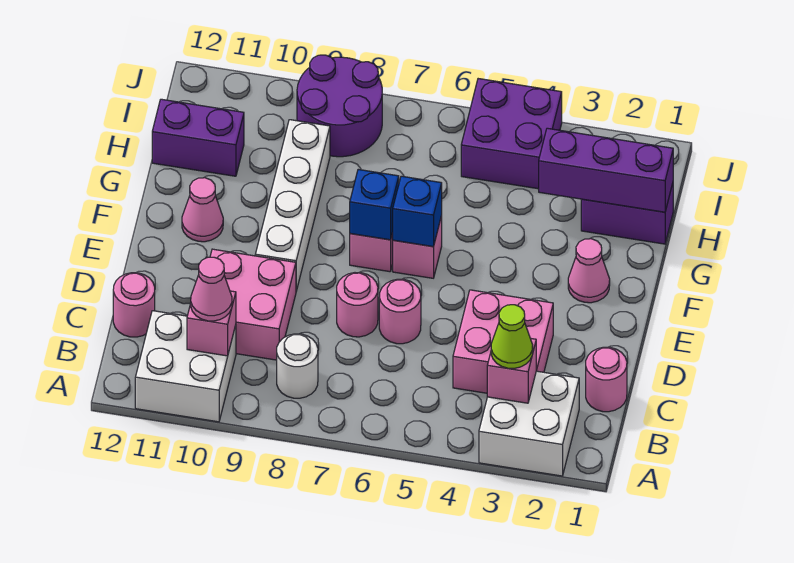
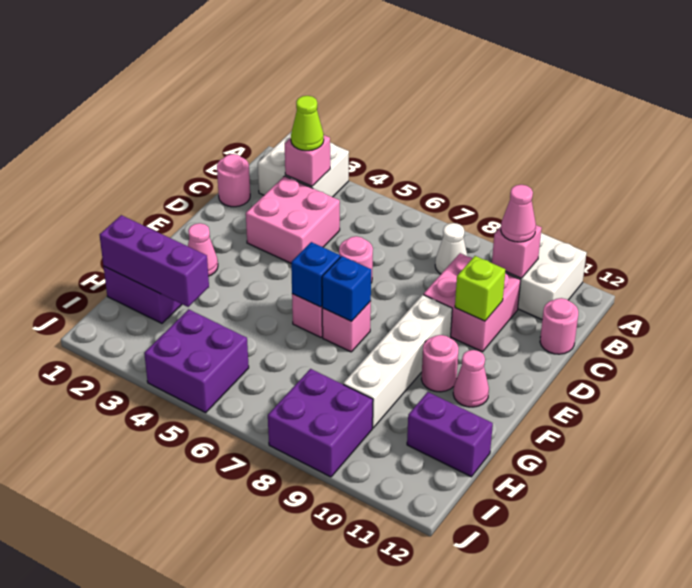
white round brick B8 level 1 -> white cone B8 level 1
pink round brick D7 level 1 -> pink round brick F10 level 1
none -> lime brick D10 level 2
purple round brick I8:J9 level 1 -> purple brick I8:J9 level 1

